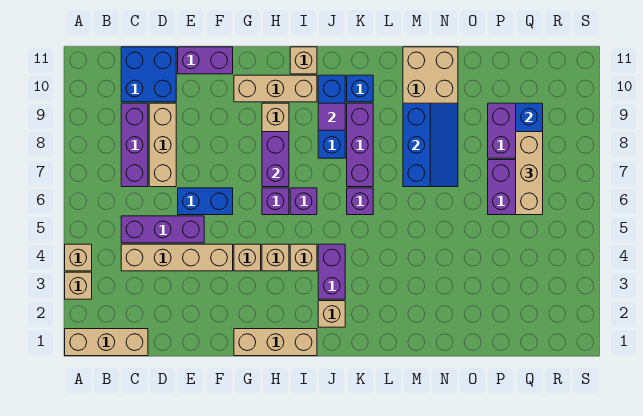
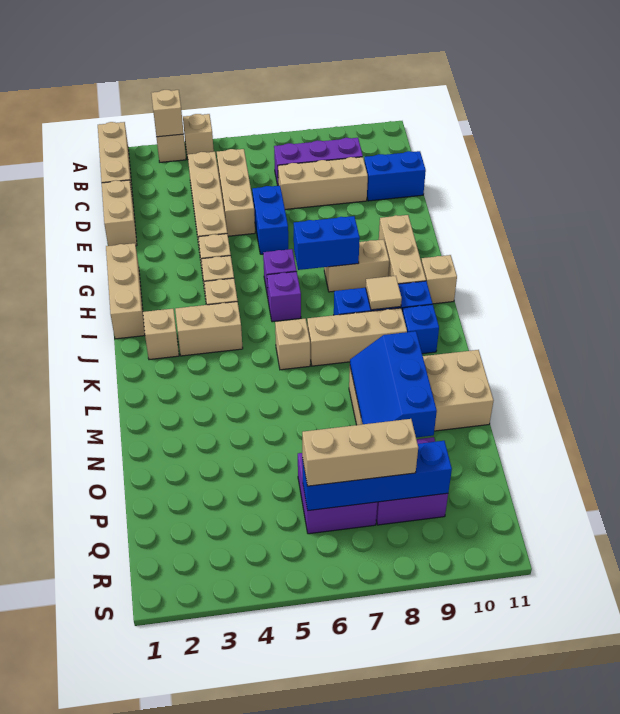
none -> tan brick A3 level 2
purple brick C5:E5 level 1 -> tan brick C5:E5 level 1
blue brick C10:D11 level 1 -> blue brick D10:D11 level 1
none -> tan brick D1:E1 level 1
purple brick E11:F11 level 1 -> none
purple brick H7:H8 level 2 -> blue brick H7:H8 level 2
purple brick J3:J4 level 1 -> tan brick J3:J4 level 1
purple tile J9 level 2 -> tan tile J9 level 2
purple brick K6 level 1 -> tan brick K6 level 1
purple brick K7:K9 level 1 -> tan brick K7:K9 level 1
blue slope M7:N9 level 2 top M -> blue slope M8:O9 level 2 top 9

